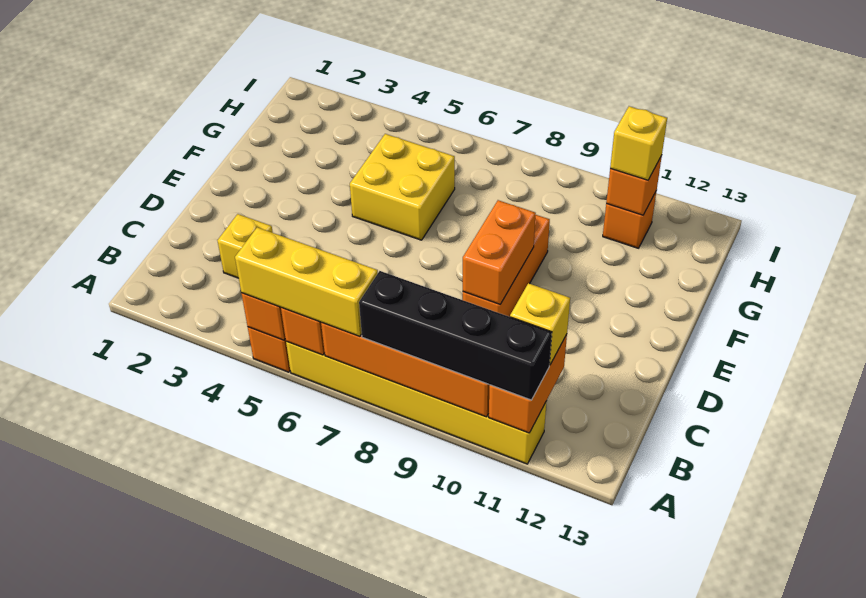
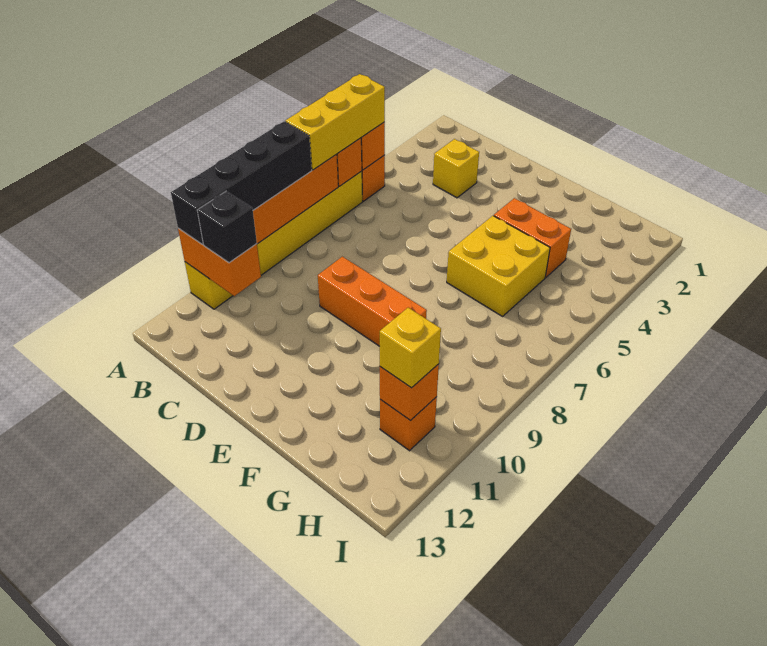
yellow brick B11 level 3 -> black brick B11 level 3
orange brick D9:E9 level 2 -> orange brick F4:G4 level 1

